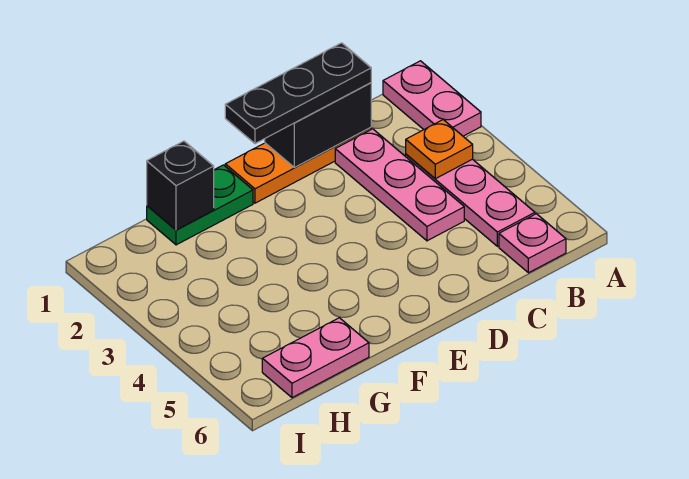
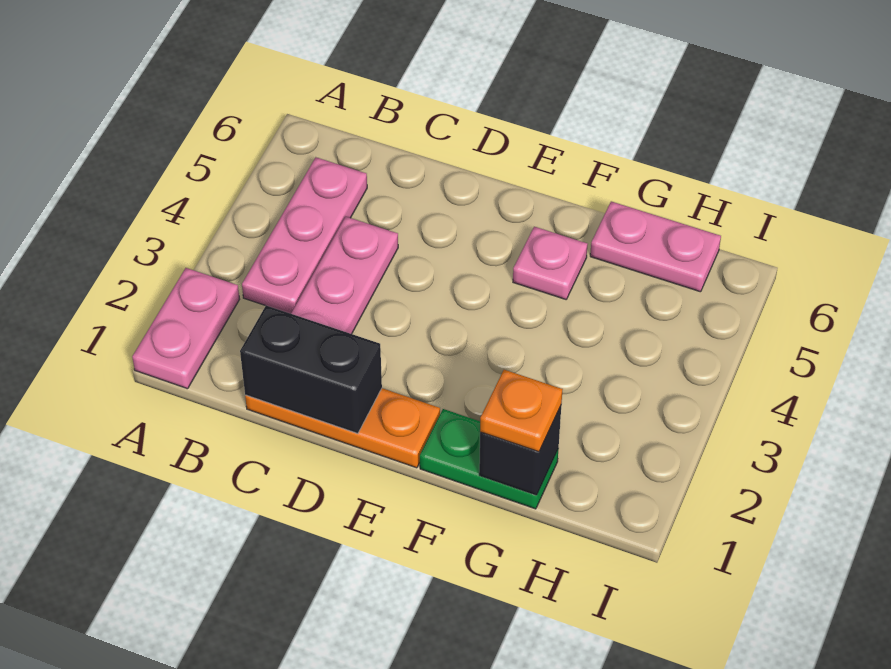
orange plate B3 level 2 -> orange plate G1 level 3
pink plate B6 level 1 -> pink plate F5 level 1
black plate C1:E1 level 3 -> none

